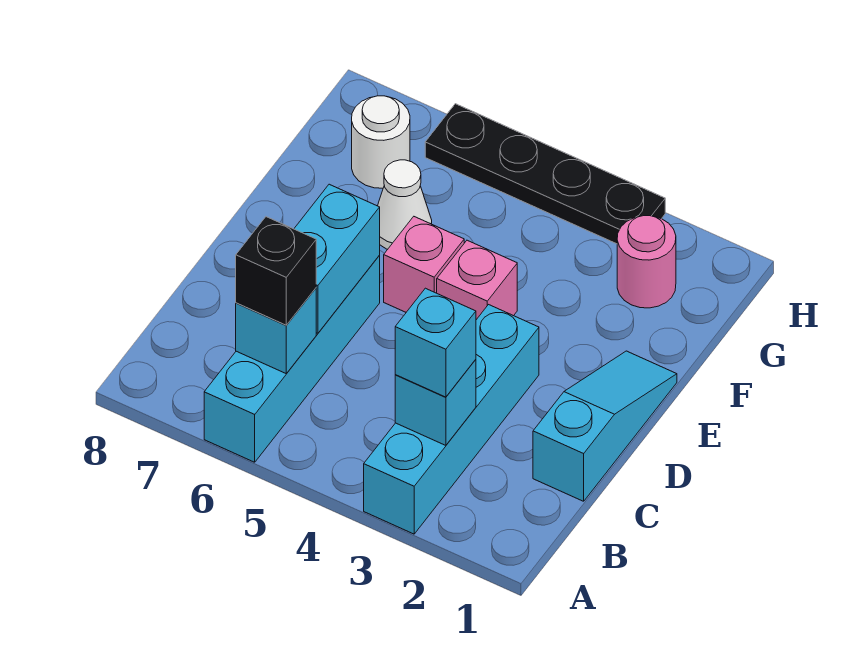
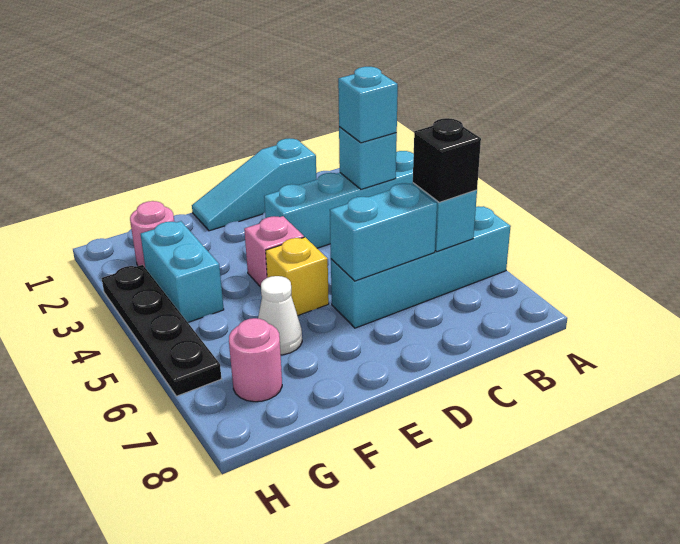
pink brick E5 level 1 -> yellow brick E5 level 1
none -> cyan brick G3:G4 level 1
white round brick G7 level 1 -> pink round brick G7 level 1

